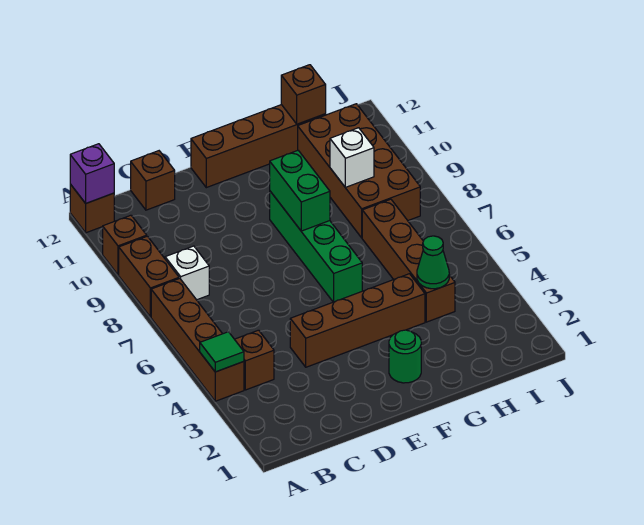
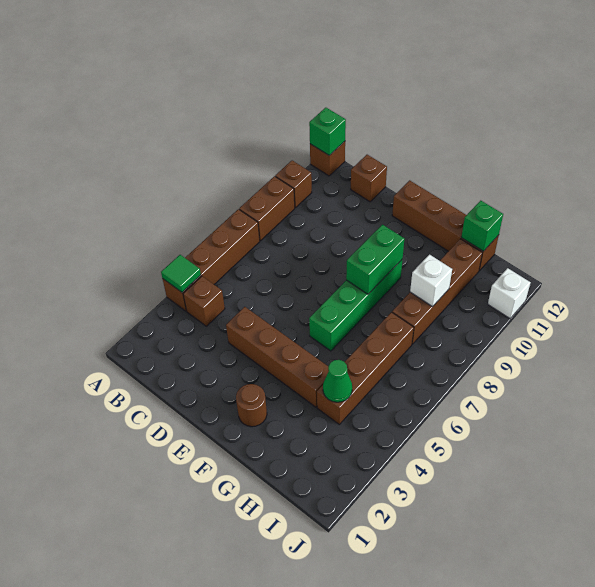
purple brick A12 level 2 -> green brick A12 level 2
white brick B8 level 1 -> white brick J11 level 1
green round brick F2 level 1 -> brown round brick F2 level 1
brown brick H8:I11 level 1 -> brown brick H8:H11 level 1
brown brick H12 level 2 -> green brick H12 level 2

